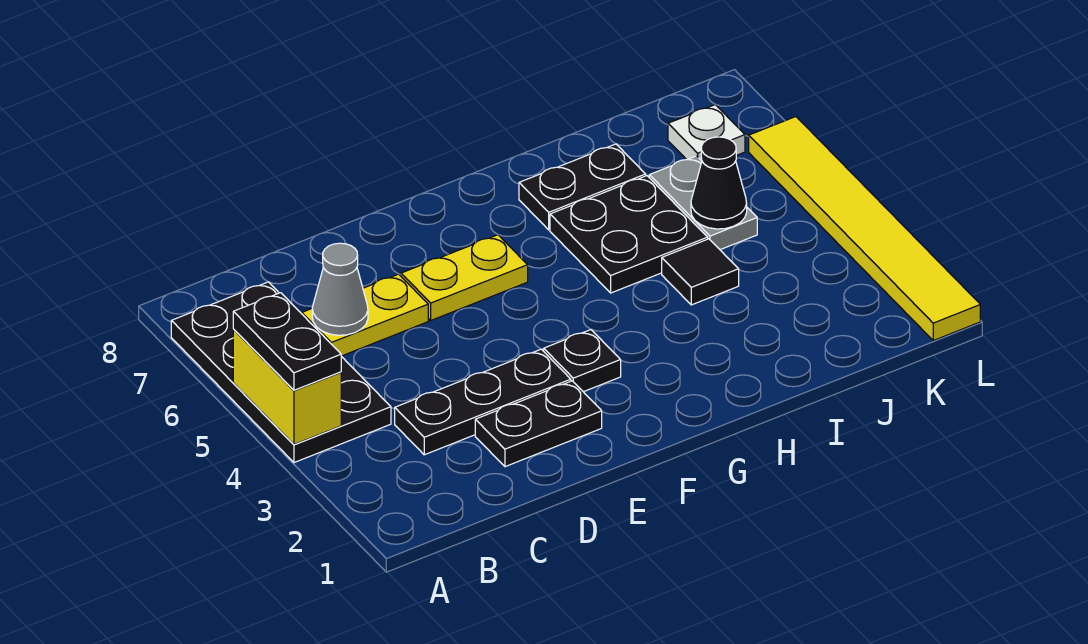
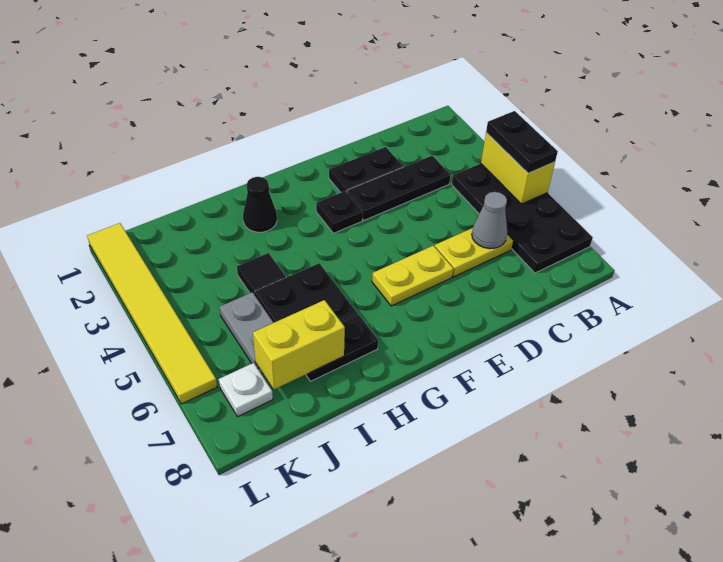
none -> yellow brick I7:J7 level 2
black cone J5 level 2 -> black cone H2 level 1

